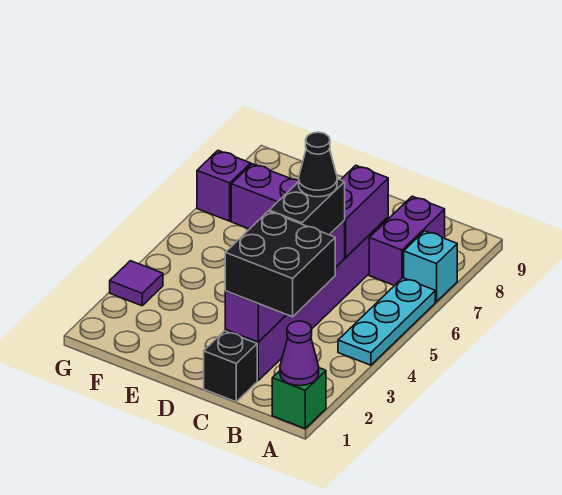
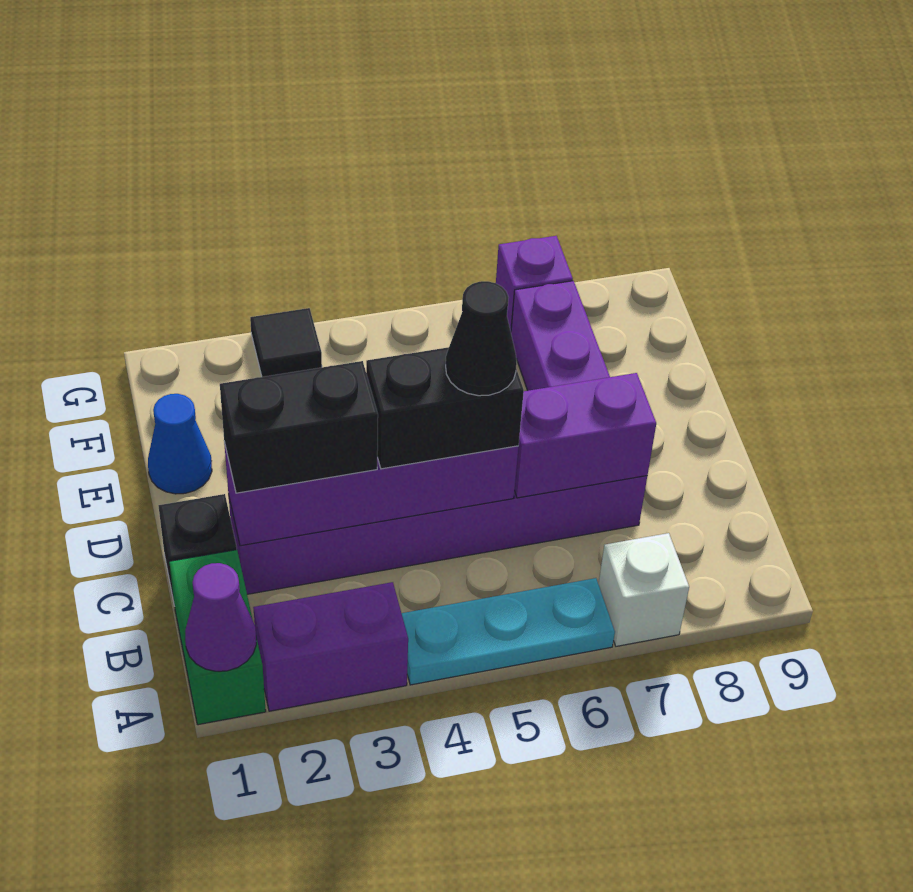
green brick A1 level 1 -> green brick A1:B1 level 1
cyan brick A7 level 1 -> white brick A7 level 1
black brick B2:C3 level 3 -> black brick C2:C3 level 3
purple brick B7:B8 level 1 -> purple brick A2:A3 level 1
none -> blue cone E1 level 1
purple tile G3 level 1 -> black tile G3 level 1

